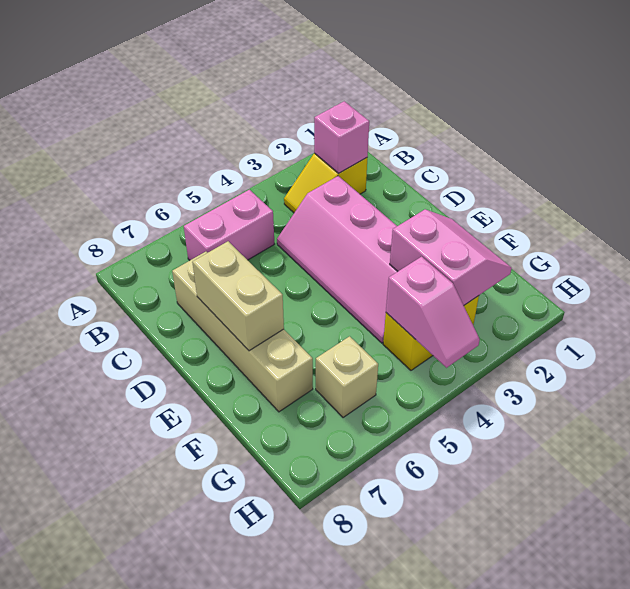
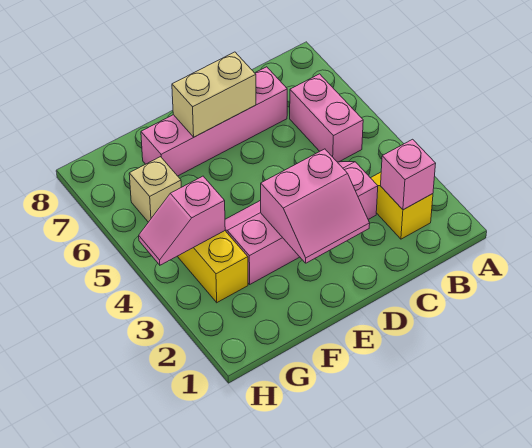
tan brick C7:F7 level 1 -> pink brick C7:F7 level 1
pink slope F2:G3 level 2 top 3 -> pink slope D2:E3 level 2 top 3

